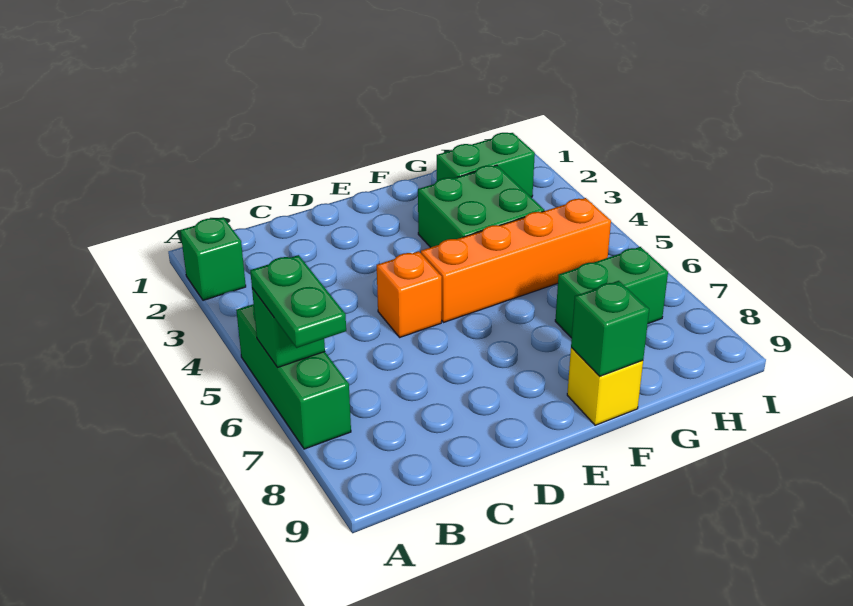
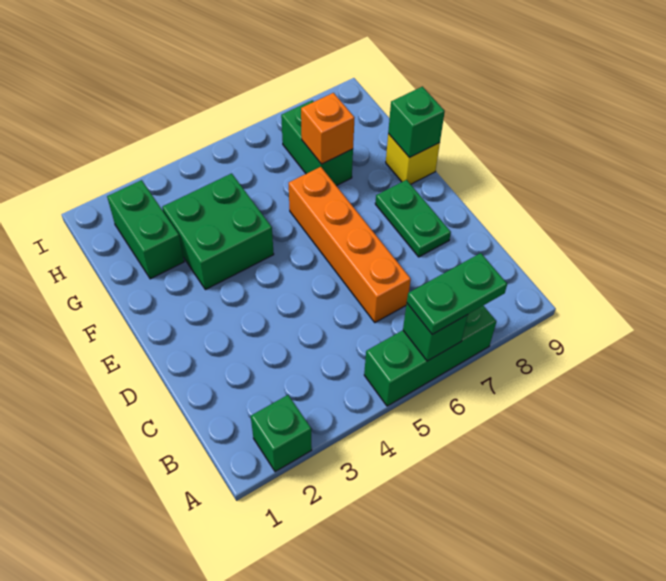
orange brick D5 level 1 -> orange brick G7 level 2
none -> green plate D8:E8 level 1
orange brick E5:H5 level 1 -> orange brick C6:F6 level 1

